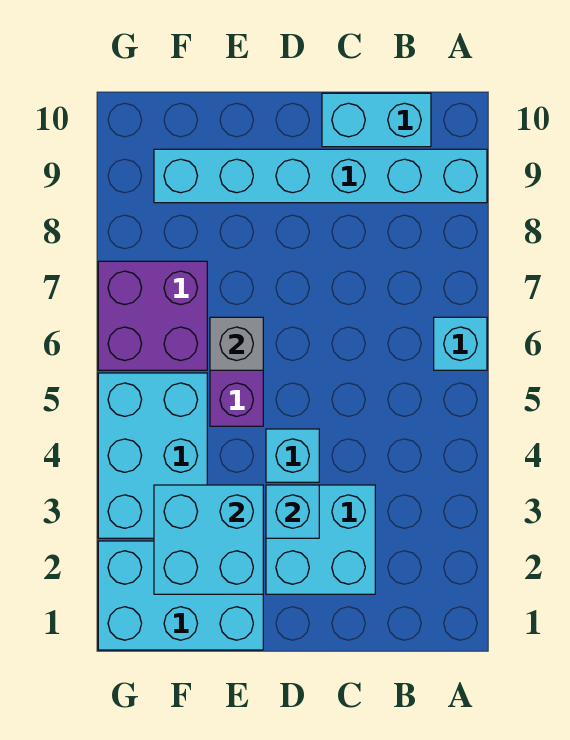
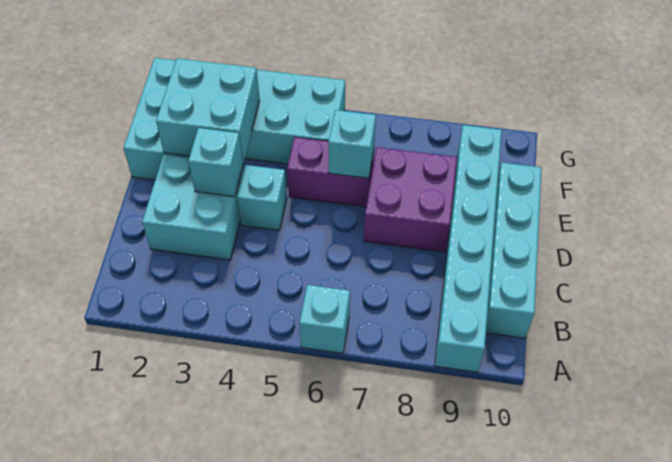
cyan brick B10:C10 level 1 -> cyan brick B10:E10 level 1
grey brick E6 level 2 -> cyan brick E6 level 2
purple brick F6:G7 level 1 -> purple brick D7:E8 level 1

